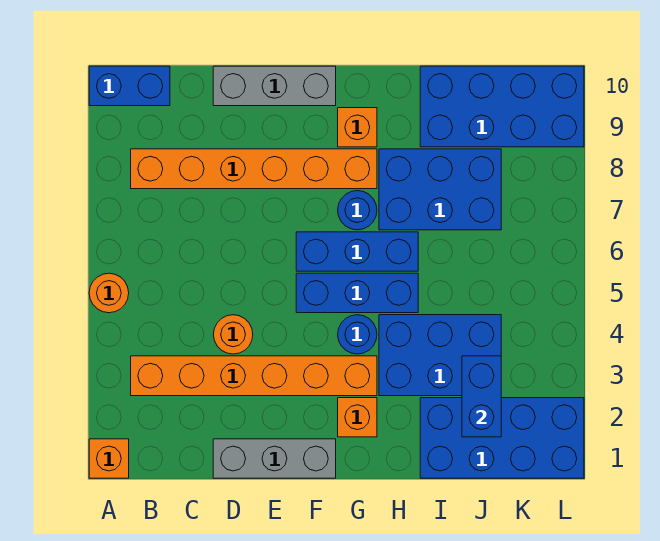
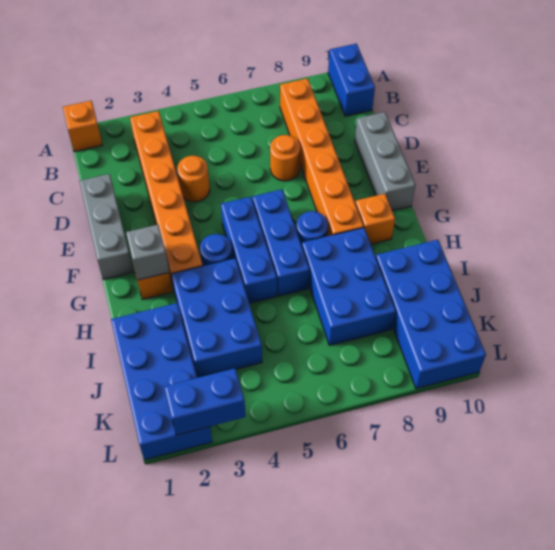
orange round brick A5 level 1 -> orange round brick D7 level 1
none -> grey brick G2 level 2
blue brick J2:J3 level 2 -> blue brick L2:L3 level 2

